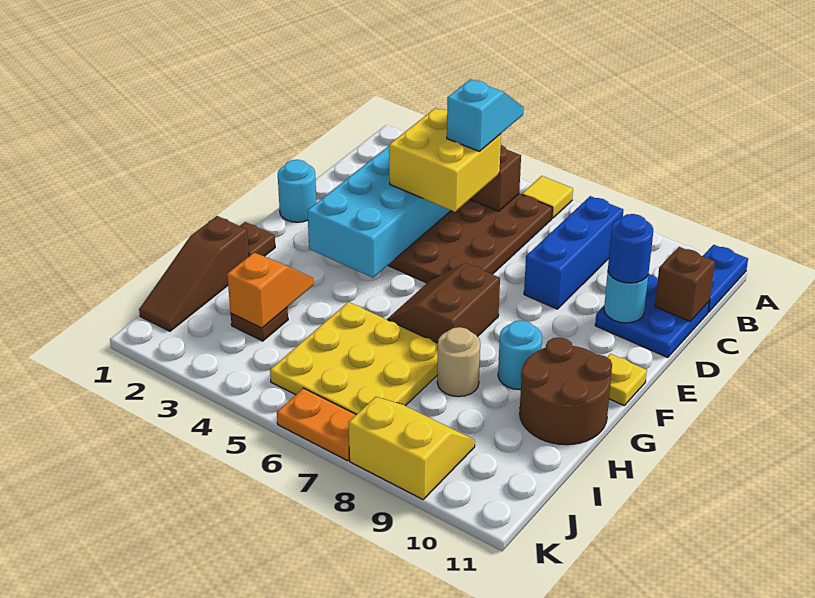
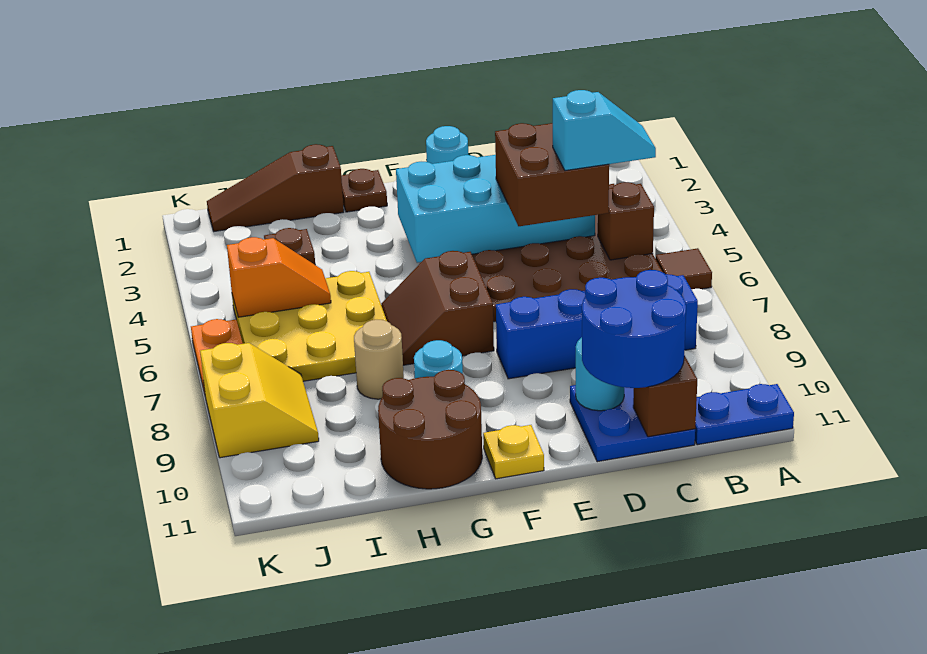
yellow tile A6 level 1 -> brown tile A6 level 1
blue brick B8:D8 level 1 -> blue brick B8:E8 level 1
yellow brick C4:D5 level 3 -> brown brick C4:D5 level 3
blue round brick D10 level 3 -> blue round brick C10:D11 level 3
brown slope F6:G7 level 1 top 7 -> brown slope F6:G7 level 1 top F
orange slope H3:I3 level 2 top I -> orange slope I5:J5 level 2 top J

